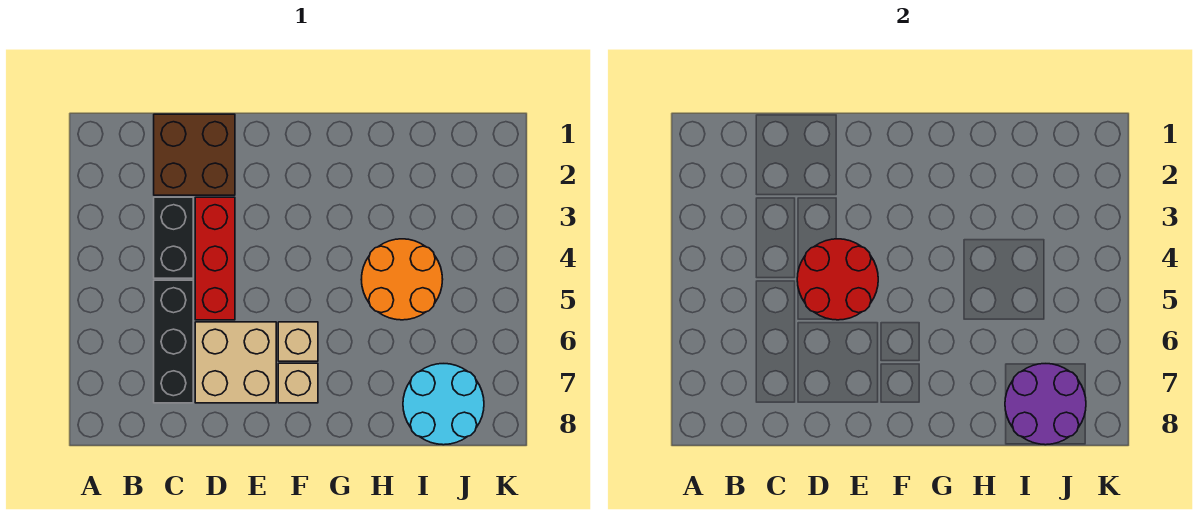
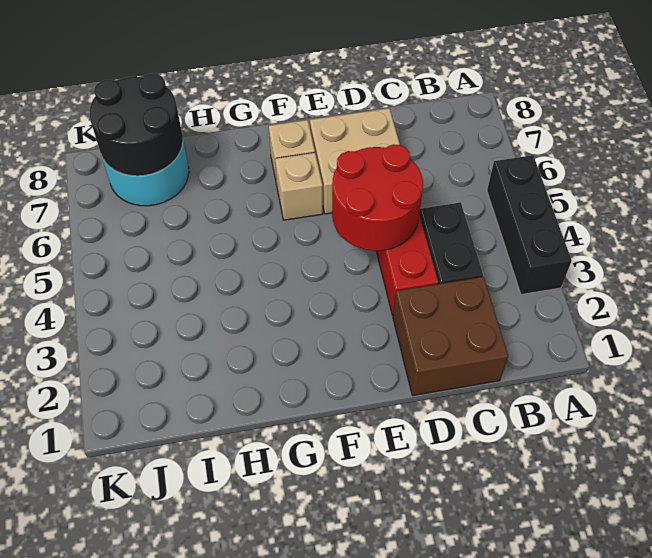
black brick C5:C7 level 1 -> black brick A3:A5 level 1
orange round brick H4:I5 level 1 -> none
purple round brick I7:J8 level 2 -> black round brick I7:J8 level 2

